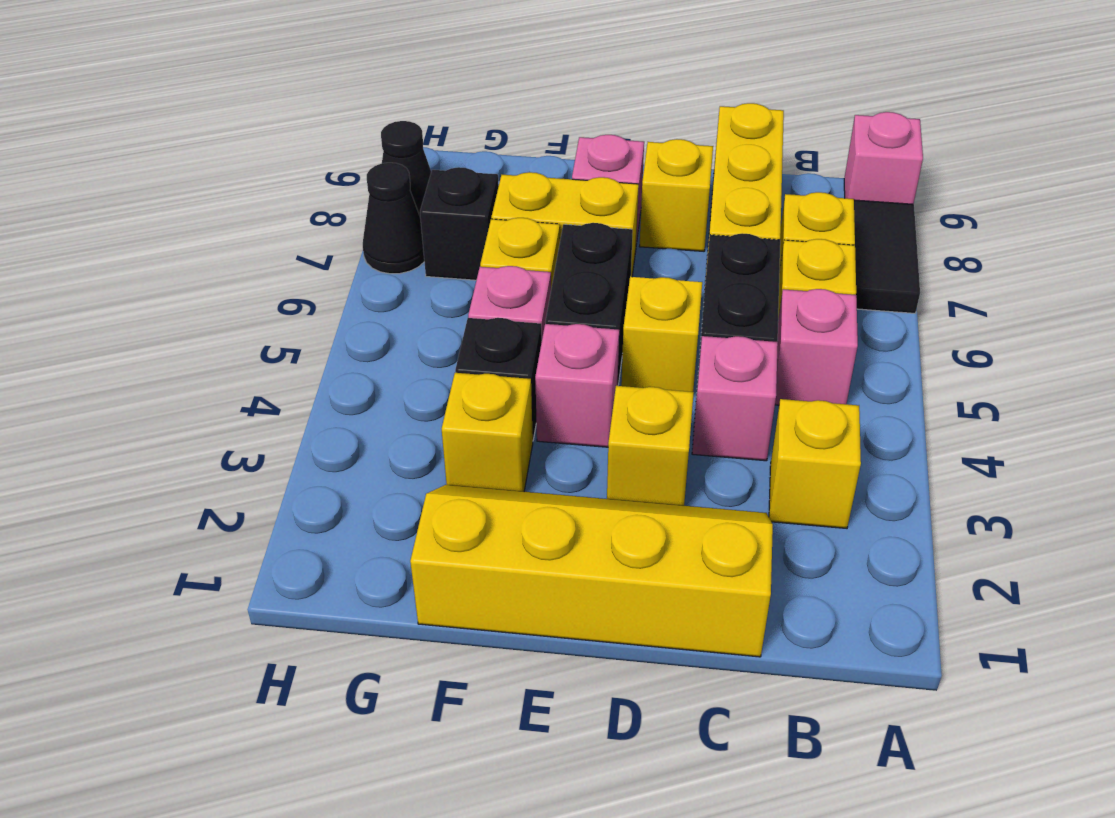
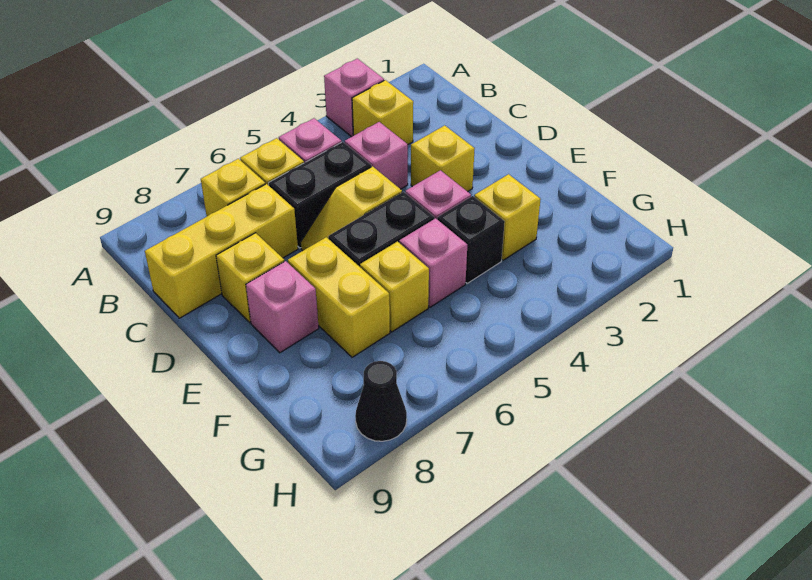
black tile A7:A8 level 1 -> none
pink brick A9 level 1 -> pink brick A3 level 1
yellow slope C1:F2 level 1 top 1 -> none
black brick G7 level 1 -> none
black cone H7 level 1 -> none

